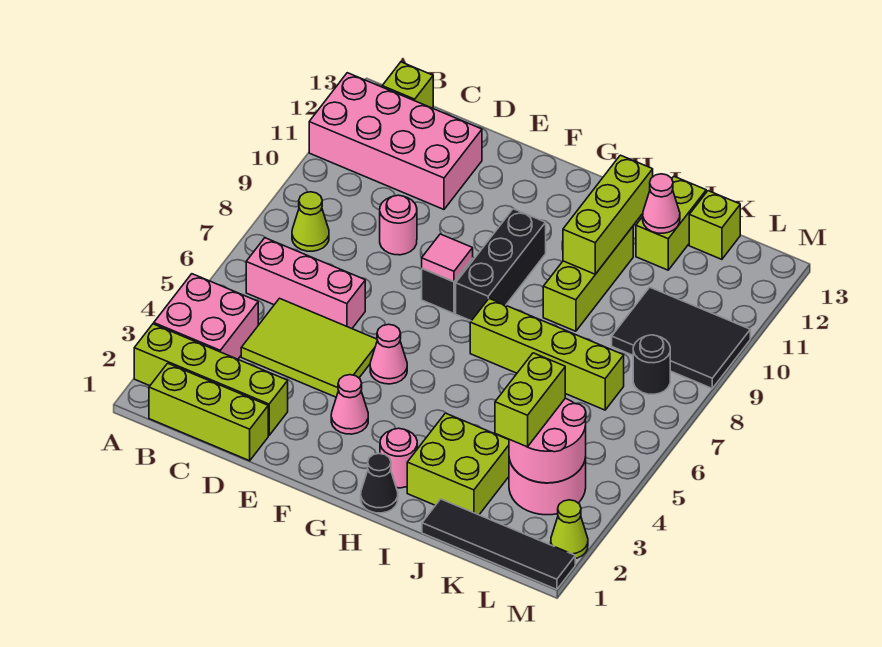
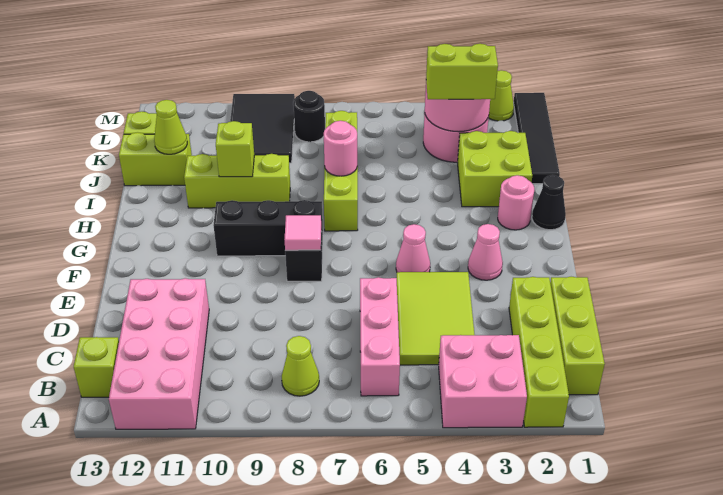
pink round brick D9 level 1 -> pink round brick I7 level 2
lime brick I10:I12 level 2 -> lime brick I10 level 2
pink cone J12 level 2 -> lime cone J12 level 2

